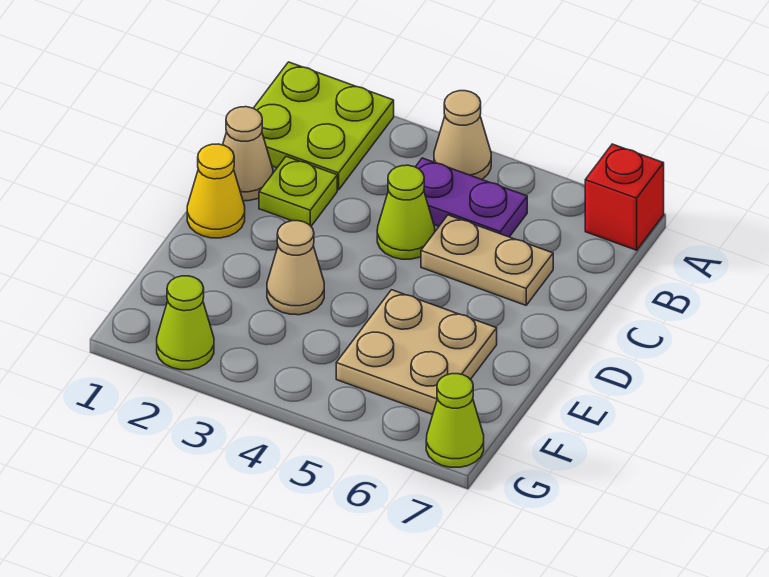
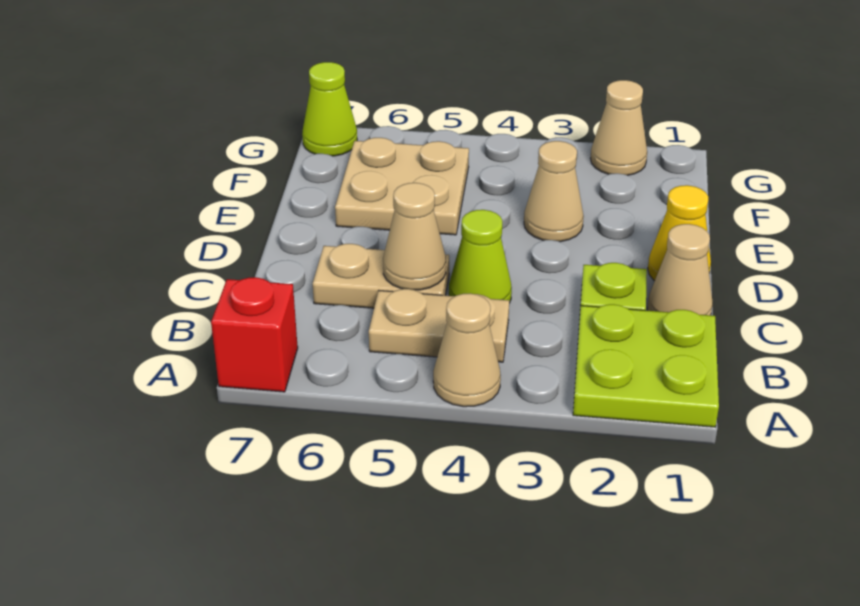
purple plate B4:B5 level 1 -> tan plate B4:B5 level 1
none -> tan cone C5 level 2
lime cone G2 level 1 -> tan cone G2 level 1

